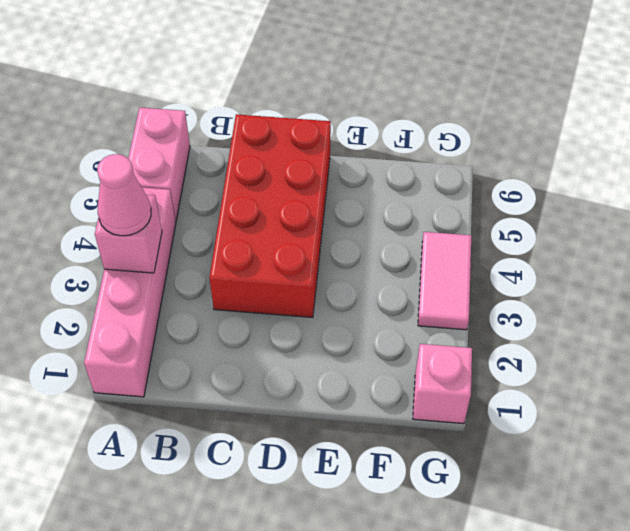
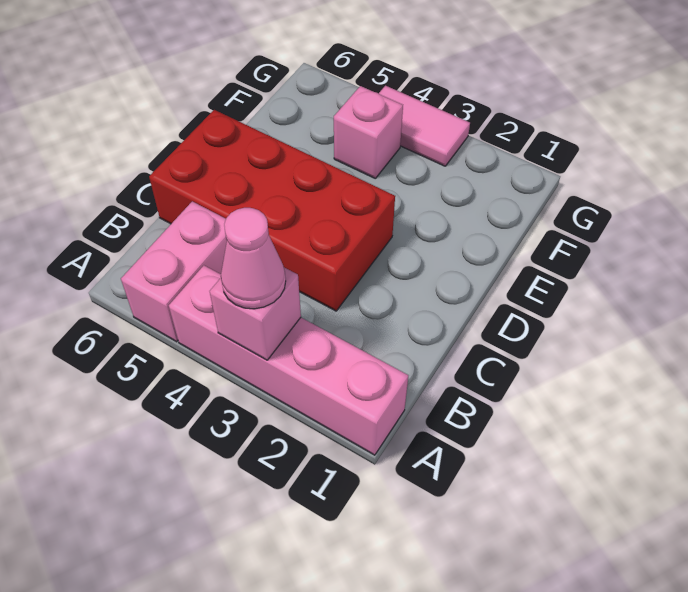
pink brick A5:A6 level 1 -> pink brick A5:B5 level 1
pink brick G1 level 1 -> pink brick F4 level 1

